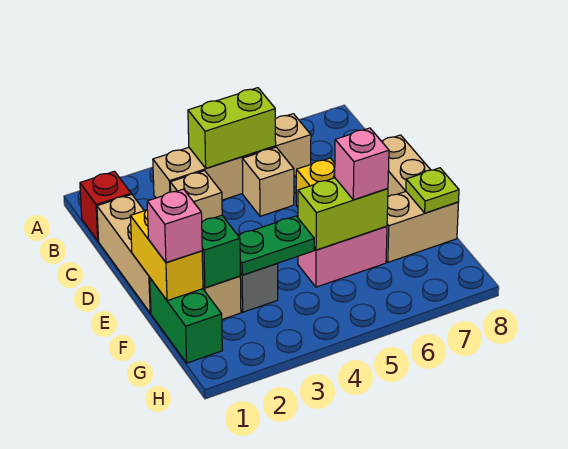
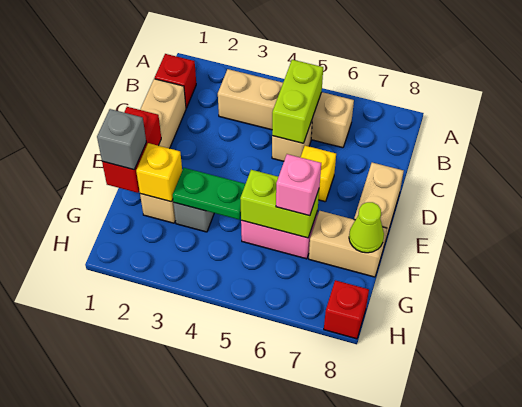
lime brick B4:B5 level 2 -> lime brick B5:C5 level 2
tan brick C3 level 1 -> none
yellow brick E1:F1 level 2 -> red brick E1:F1 level 2
green brick F1:G1 level 1 -> none
pink brick F1 level 3 -> grey brick F1 level 3
green brick F2 level 2 -> yellow brick F2 level 2
lime plate F8 level 2 -> lime cone F8 level 2
none -> red brick H8 level 1

